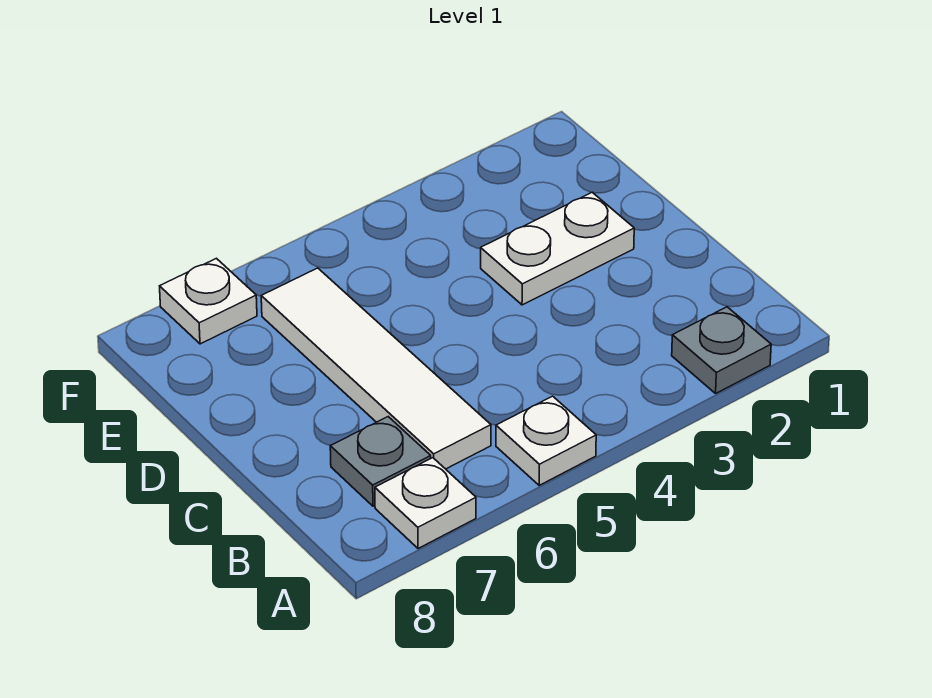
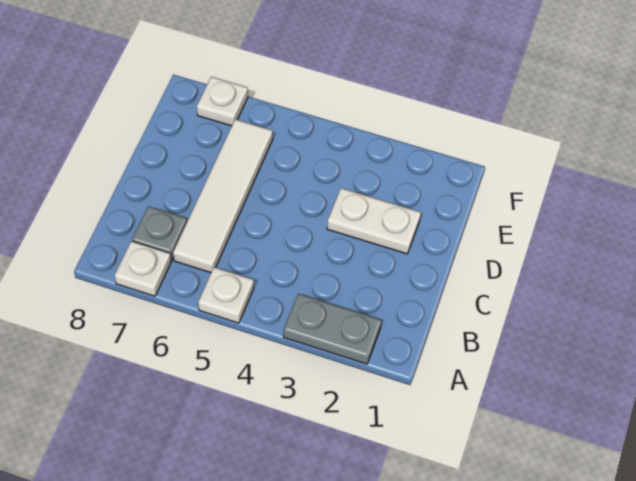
grey plate A2 level 1 -> grey plate A2:A3 level 1

